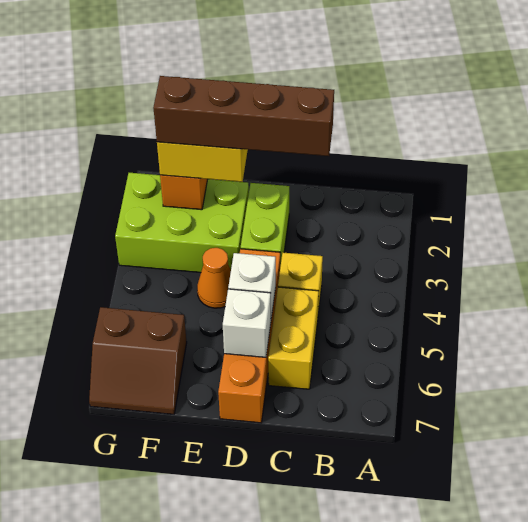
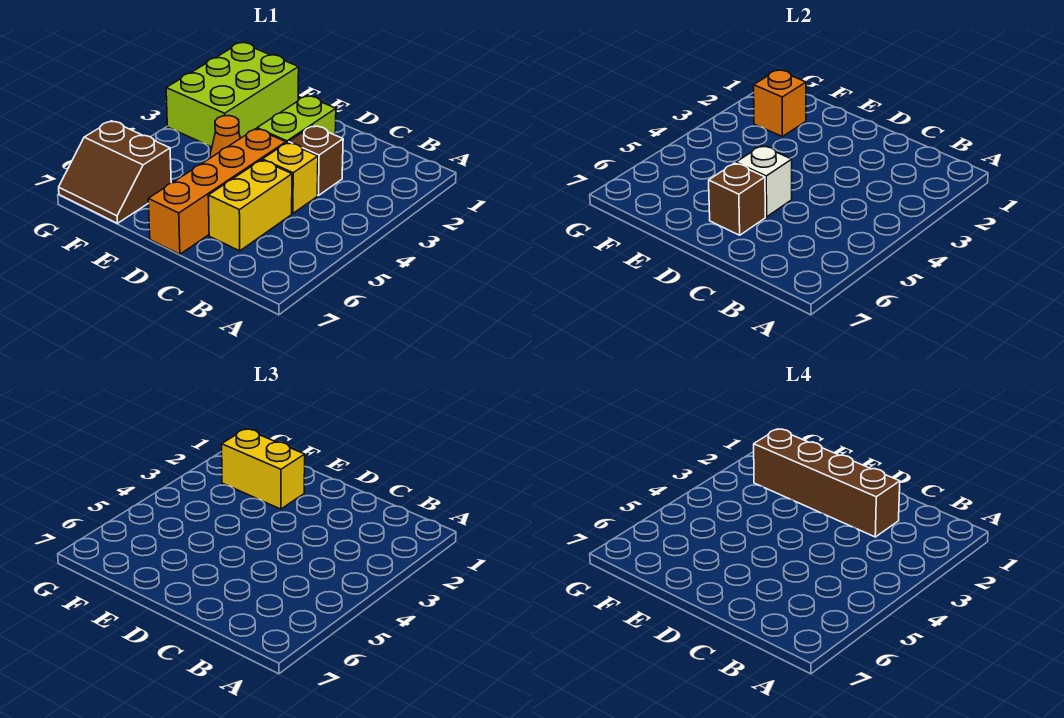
none -> brown brick C3 level 1
white brick D6 level 2 -> brown brick D6 level 2
lime brick E2:G3 level 1 -> lime brick F1:G3 level 1

